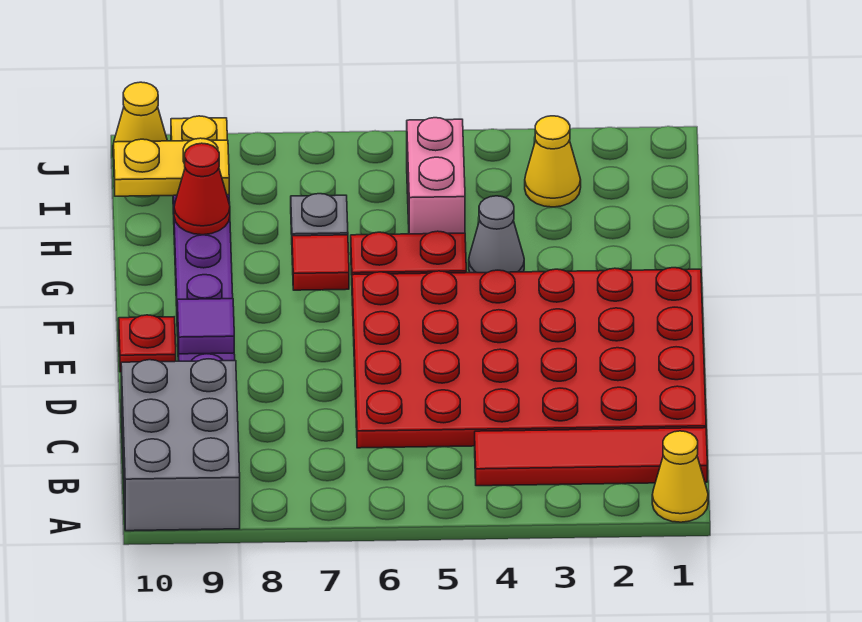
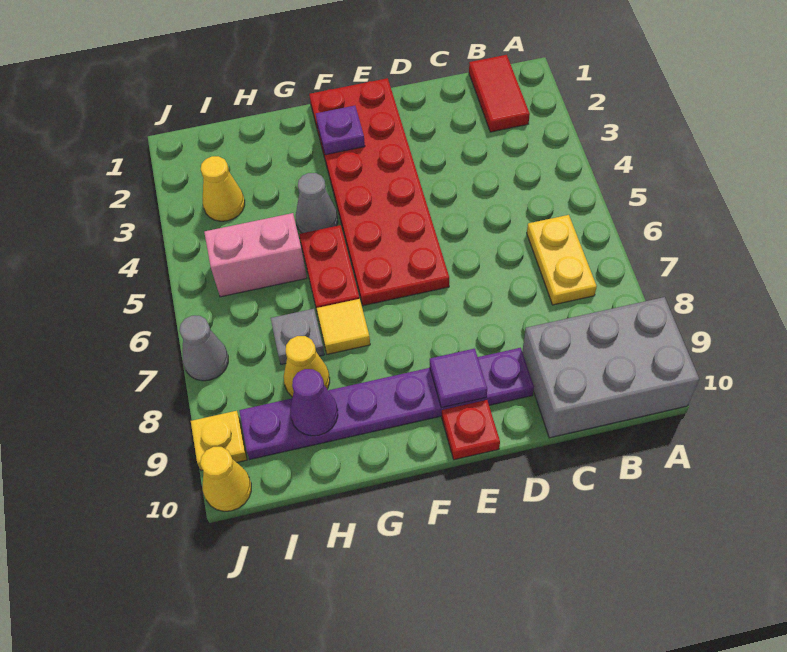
yellow cone A1 level 1 -> yellow cone H8 level 1
red tile B1:B4 level 1 -> red tile B1:B2 level 1
red plate C1:F6 level 1 -> red plate E1:F6 level 1
none -> purple plate F2 level 2
red tile G7 level 1 -> yellow tile G7 level 1
red cone H9 level 2 -> purple cone H9 level 2
yellow plate I9:I10 level 2 -> yellow plate B6:B7 level 1
none -> grey cone J7 level 1

